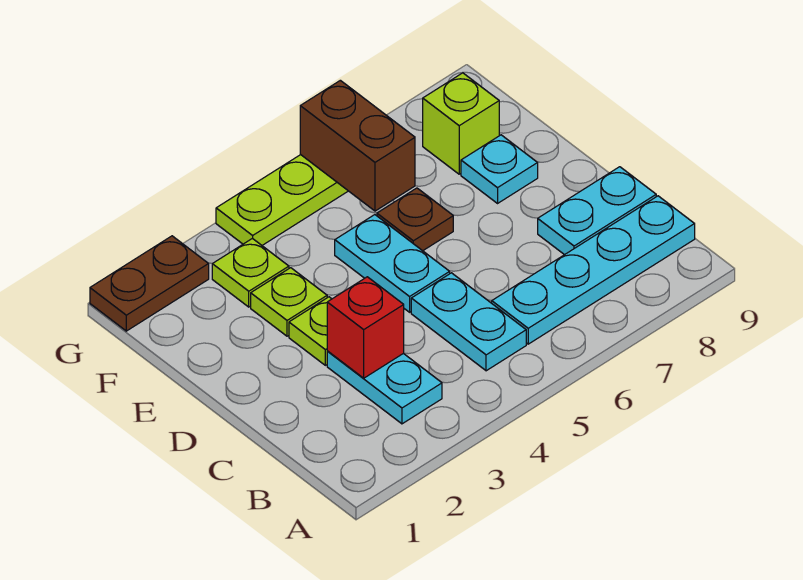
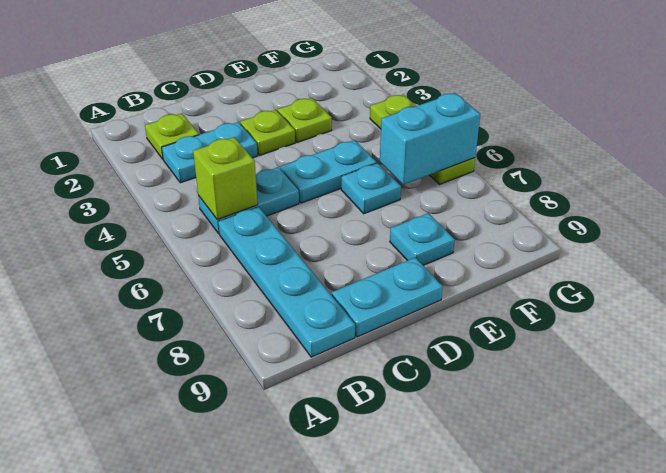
red brick C3 level 2 -> none
cyan plate C8:C9 level 1 -> cyan plate C9:D9 level 1
brown plate E6 level 1 -> cyan plate E6 level 1
lime plate F3 level 1 -> lime plate B2 level 1
brown brick F6:G6 level 2 -> cyan brick F6:G6 level 2
lime brick F8 level 1 -> lime brick B5 level 2
brown plate G1:G2 level 1 -> none

